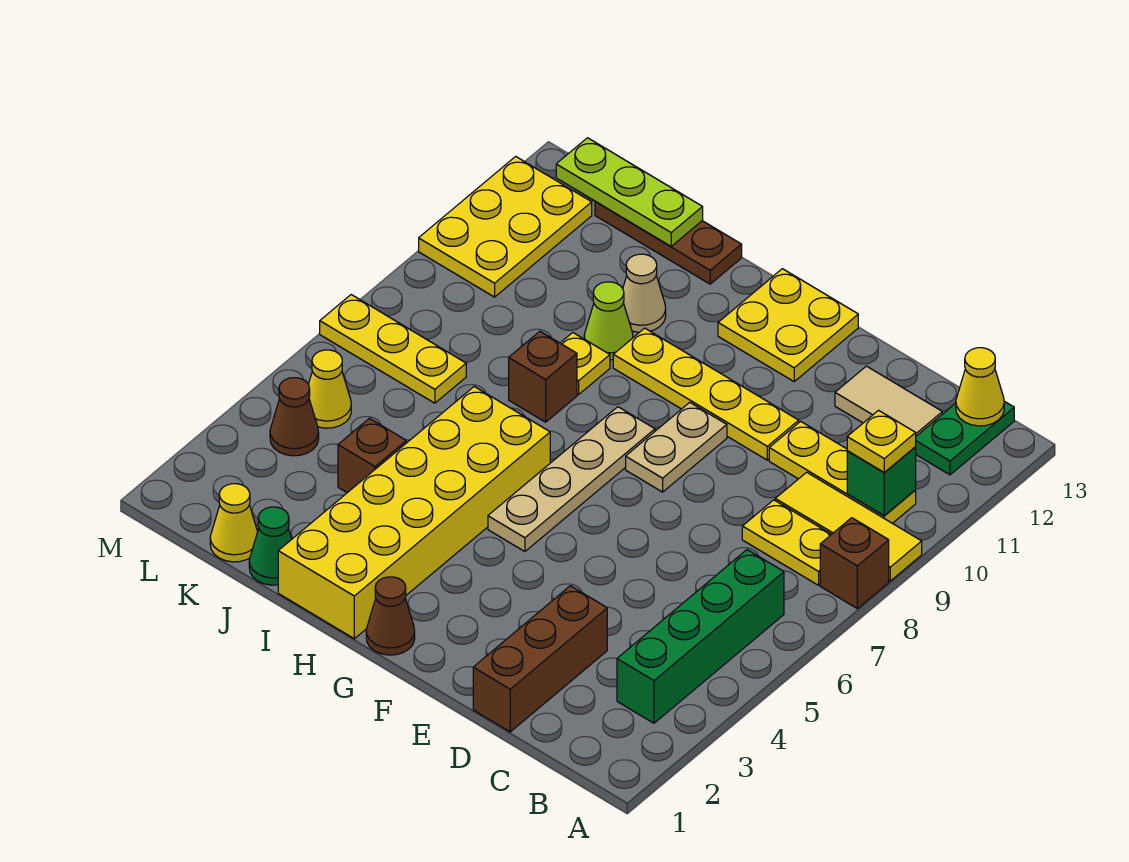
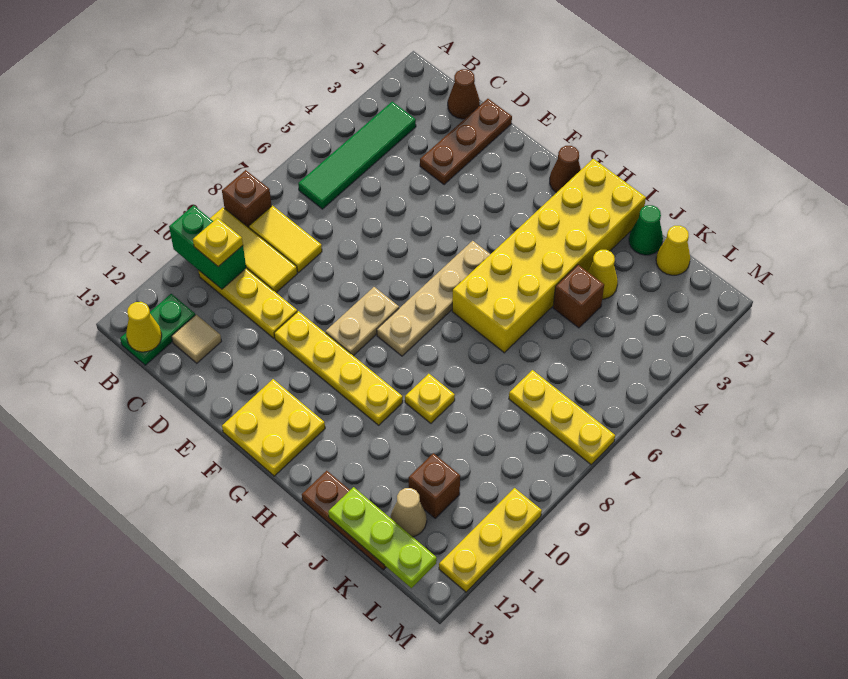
green brick B3:B6 level 1 -> green tile B3:B6 level 1
yellow plate B8:C8 level 1 -> yellow tile B8:C8 level 1
green brick B10 level 2 -> green brick A10:B10 level 2
tan tile C12:D12 level 1 -> tan tile C12 level 1
brown brick D1:D3 level 1 -> brown plate D1:D3 level 1
brown brick I8 level 1 -> brown brick K11 level 1
lime cone I10 level 1 -> none
tan cone I11 level 1 -> tan cone K12 level 1
brown cone L4 level 1 -> brown cone C1 level 1
yellow cone L5 level 1 -> yellow cone J3 level 1
yellow plate L10:M12 level 1 -> yellow plate M10:M12 level 1

